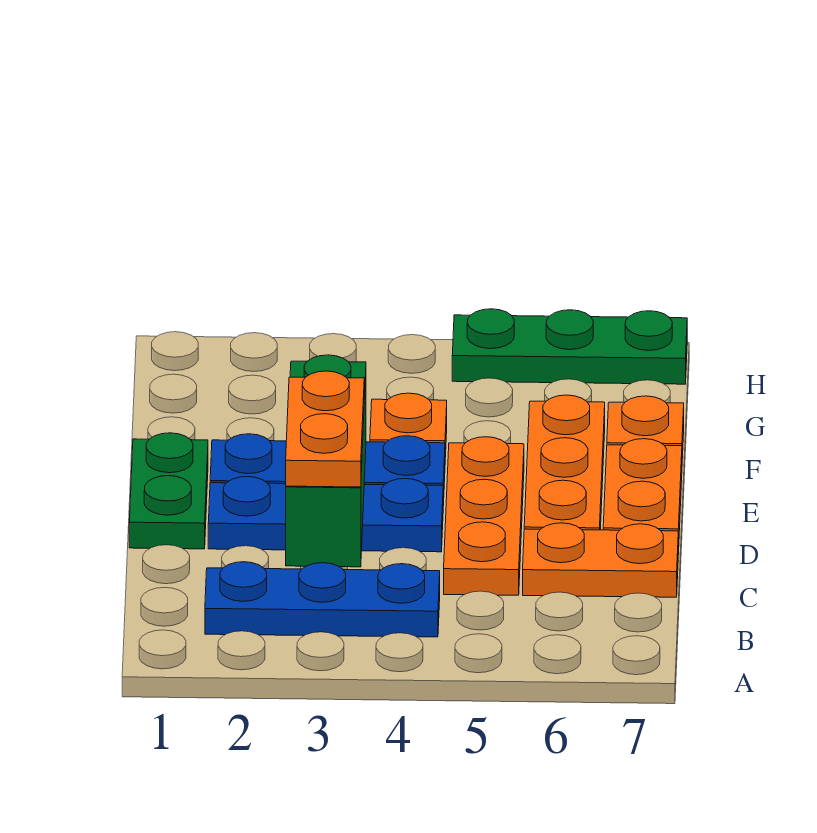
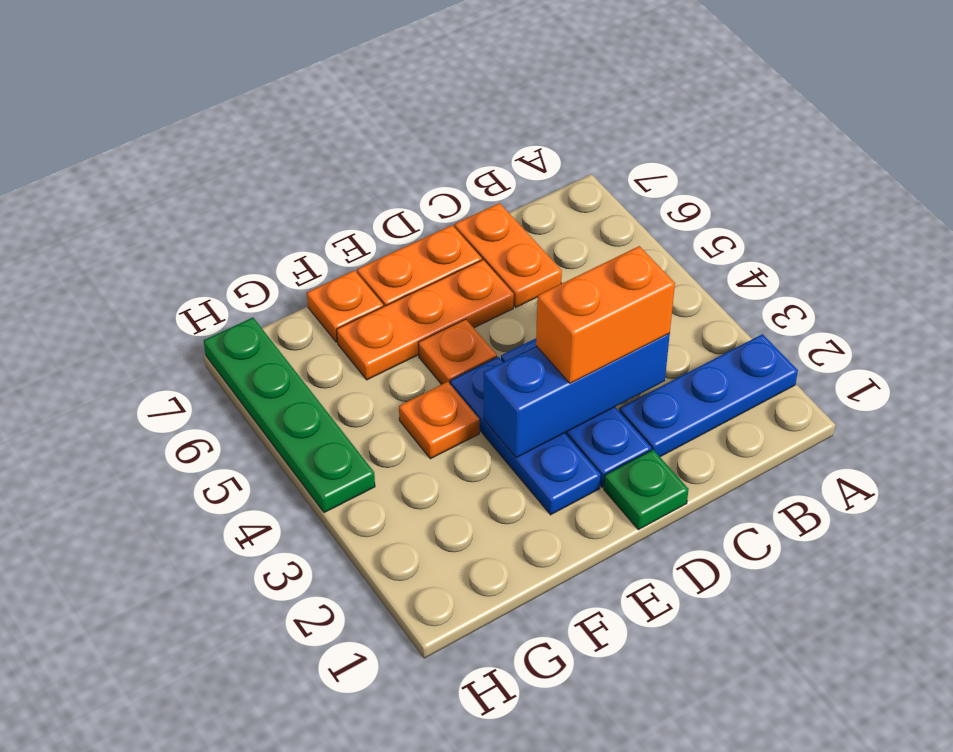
blue plate B2:B4 level 1 -> blue plate A2:C2 level 1
green brick C3:E3 level 2 -> blue brick C3:E3 level 2
orange plate C3:D3 level 3 -> orange brick C3:D3 level 3
orange plate C5:E5 level 1 -> orange plate E5 level 1
green plate D1:E1 level 1 -> green plate D1 level 1
green plate H5:H7 level 1 -> green plate H4:H7 level 1

